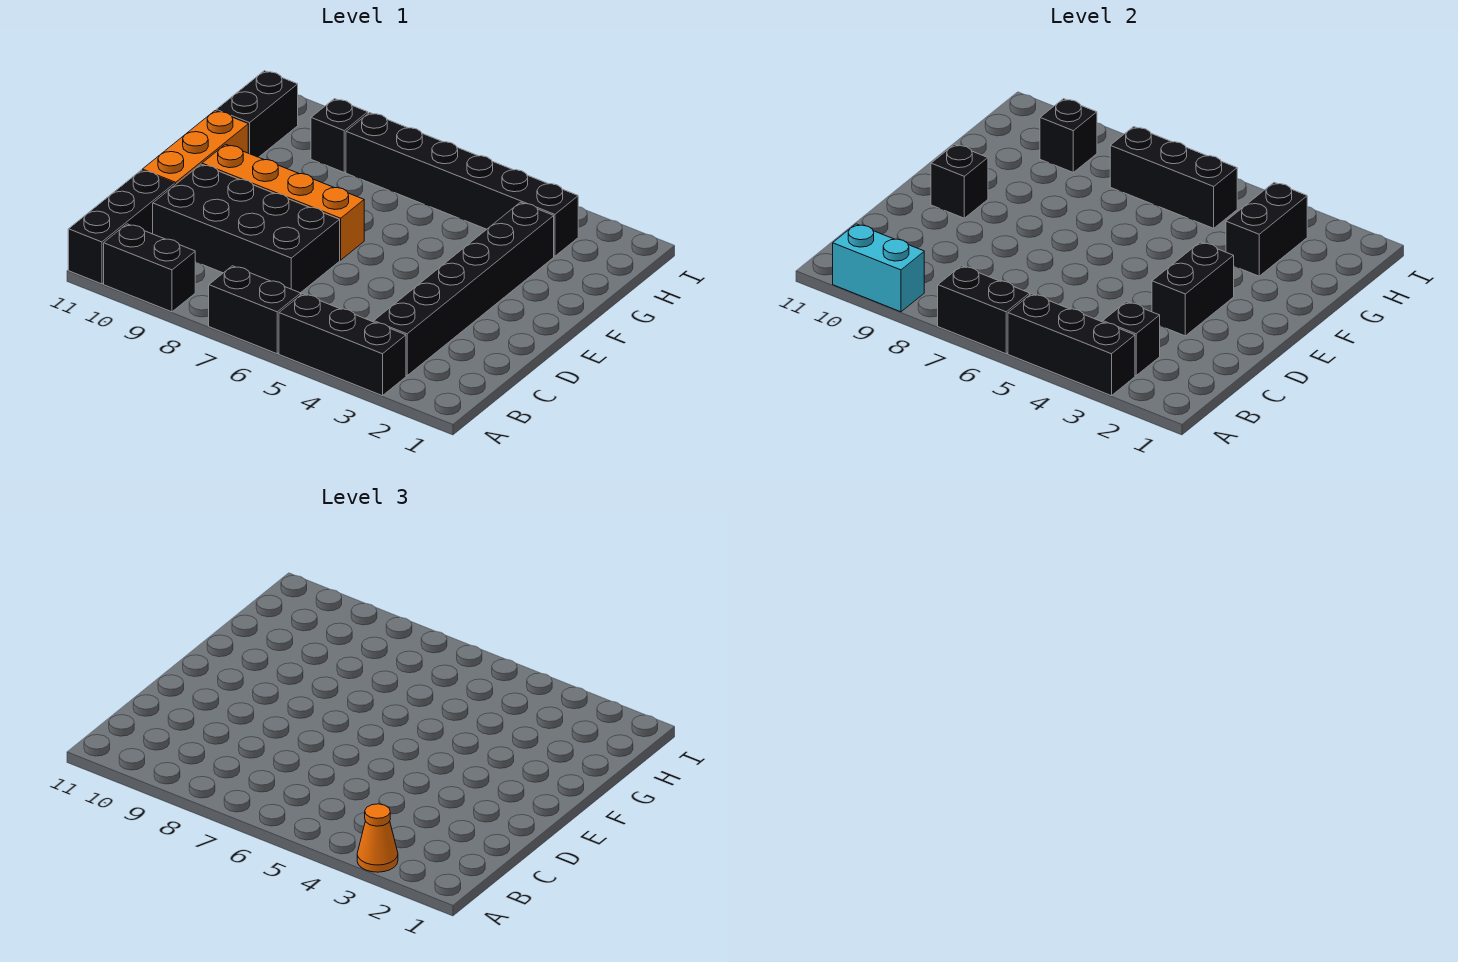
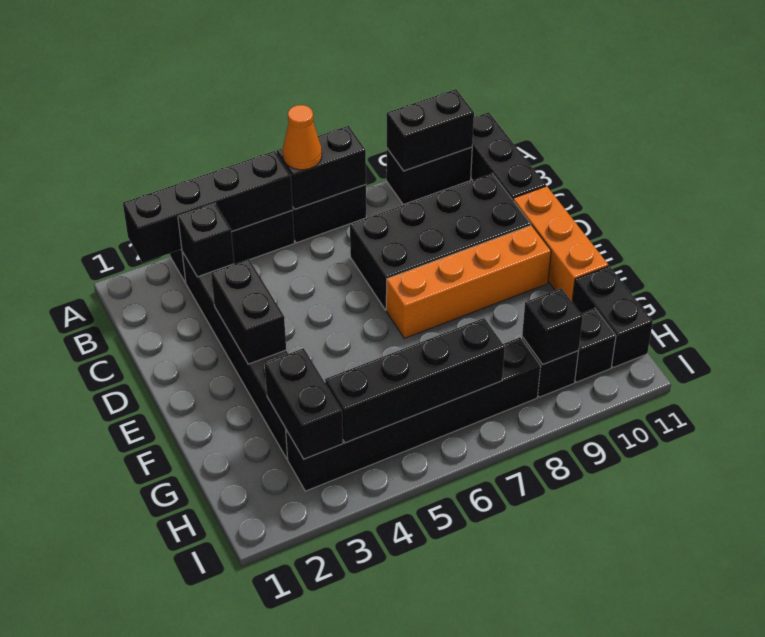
black brick A3:A5 level 2 -> black brick A2:A5 level 2
orange cone A3 level 3 -> orange cone A6 level 3
cyan brick A9:A10 level 2 -> black brick A9:A10 level 2
black brick E10 level 2 -> black brick H10 level 1
black brick H5:H7 level 2 -> black brick H4:H7 level 2

